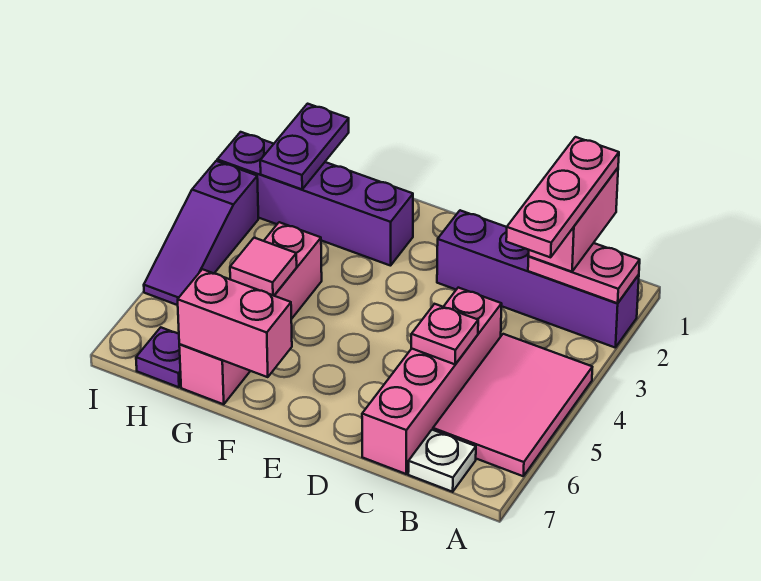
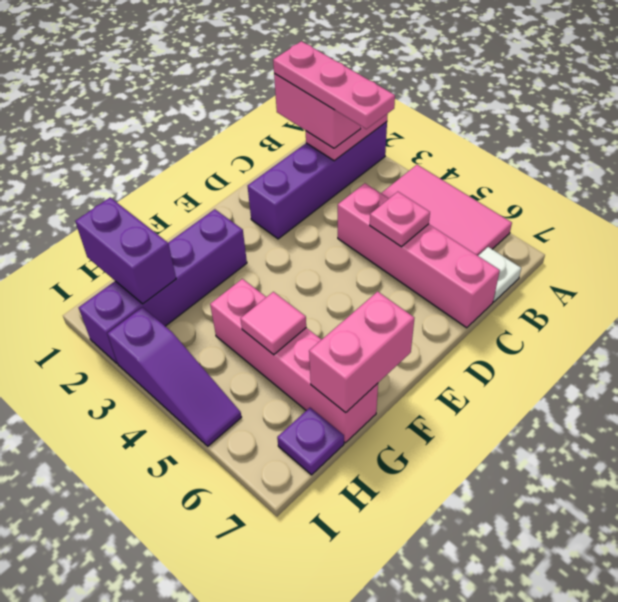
purple plate H1:H2 level 2 -> purple brick H1:H2 level 2

